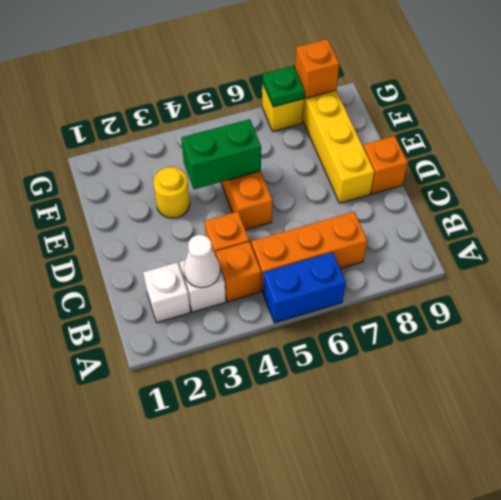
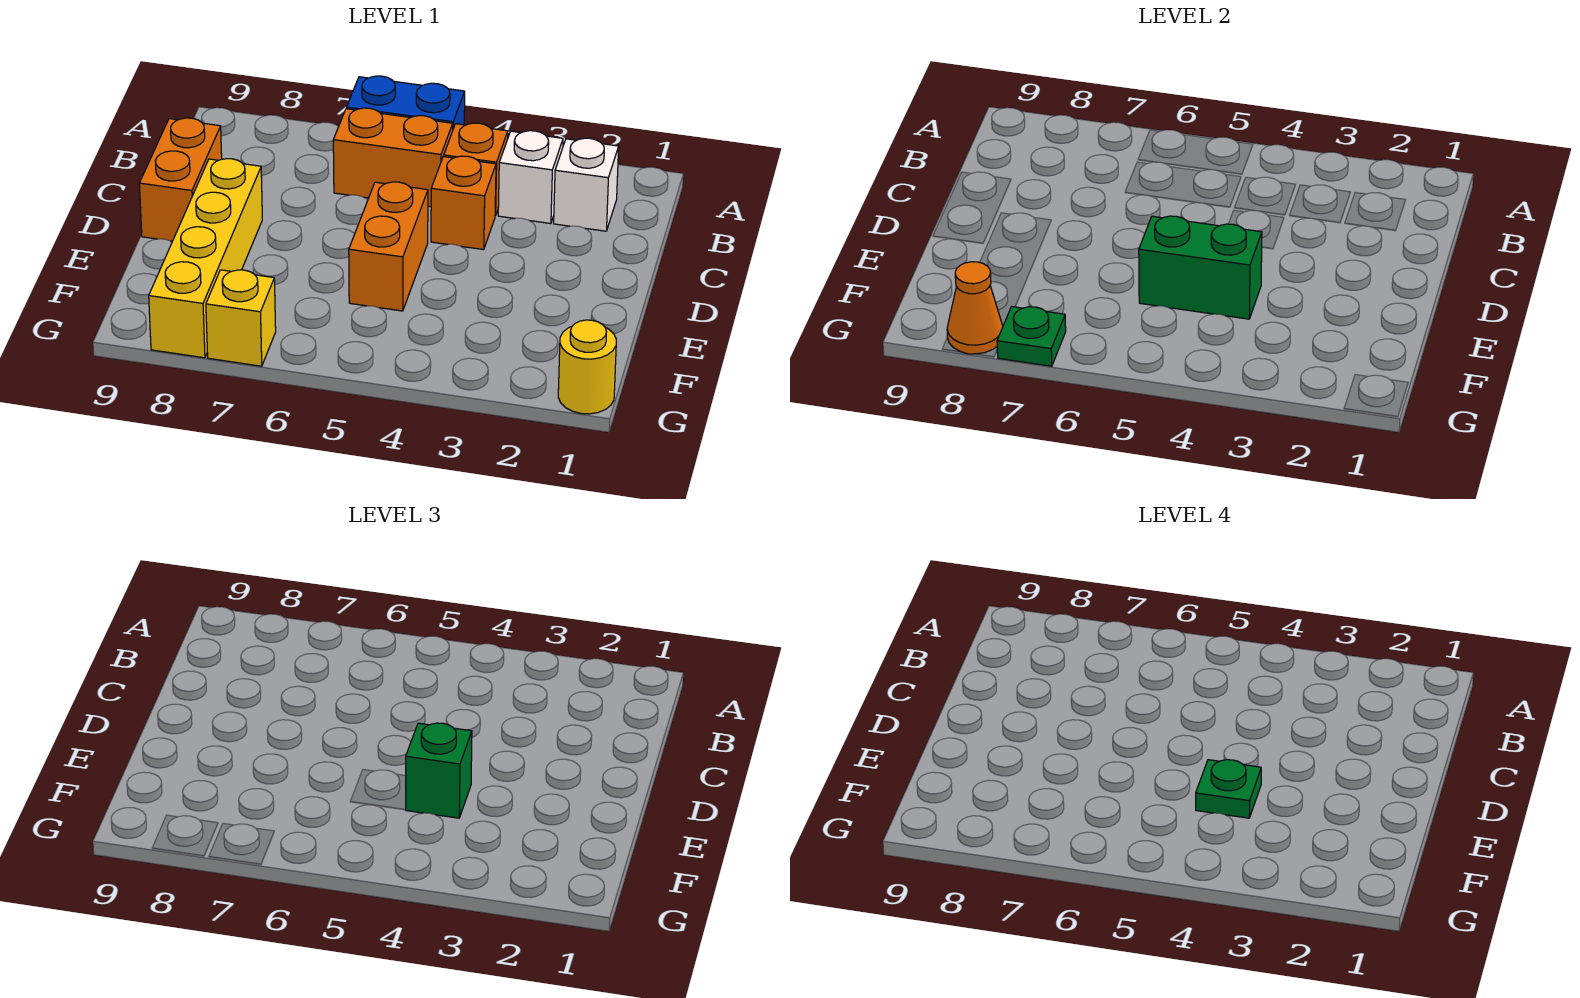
white cone B3 level 2 -> none
orange brick B5:B7 level 1 -> orange brick B5:B6 level 1
orange brick D9 level 1 -> orange brick C9:D9 level 1
yellow round brick E3 level 1 -> yellow round brick G1 level 1
none -> green brick E4 level 3
none -> green plate E4 level 4
orange brick G8 level 2 -> orange cone G8 level 2

